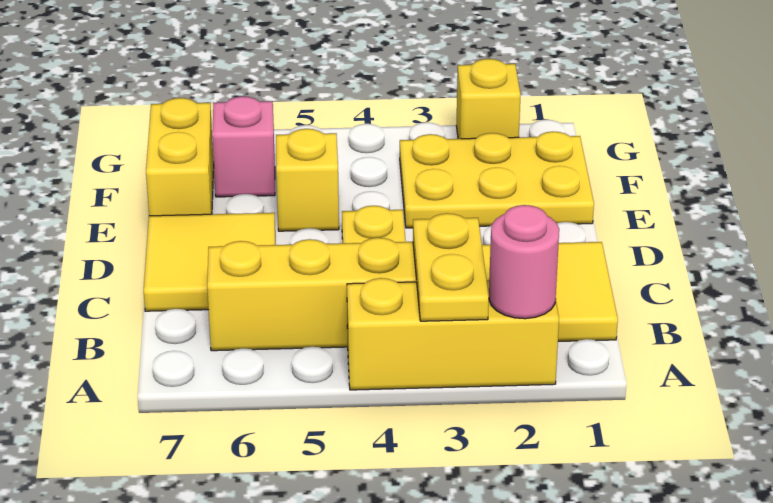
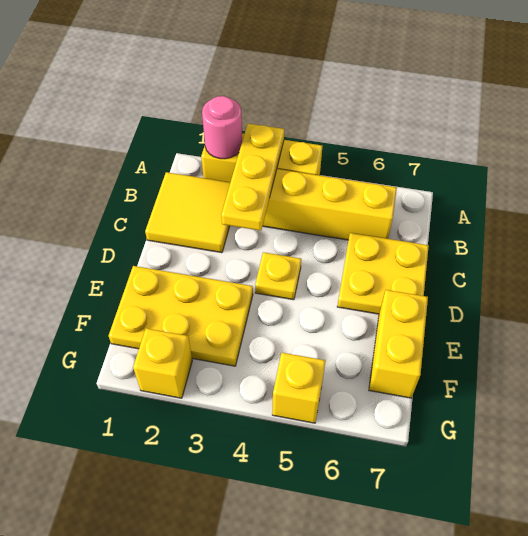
yellow plate A3:B3 level 2 -> yellow plate A3:C3 level 2
yellow tile C6:D7 level 1 -> yellow plate C6:D7 level 1
yellow brick E5 level 1 -> yellow brick G5 level 1
pink brick F6 level 1 -> none

